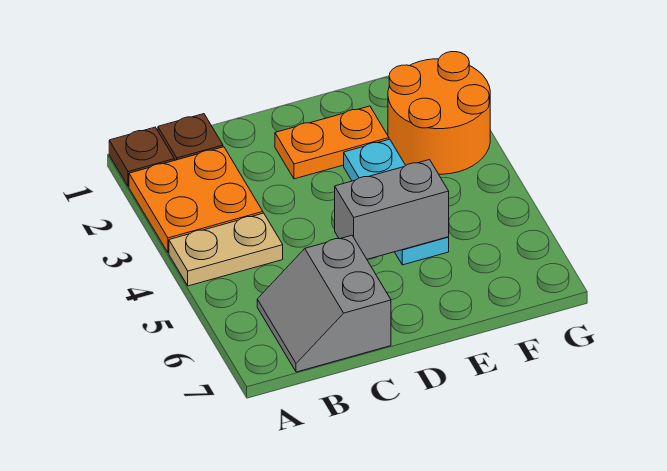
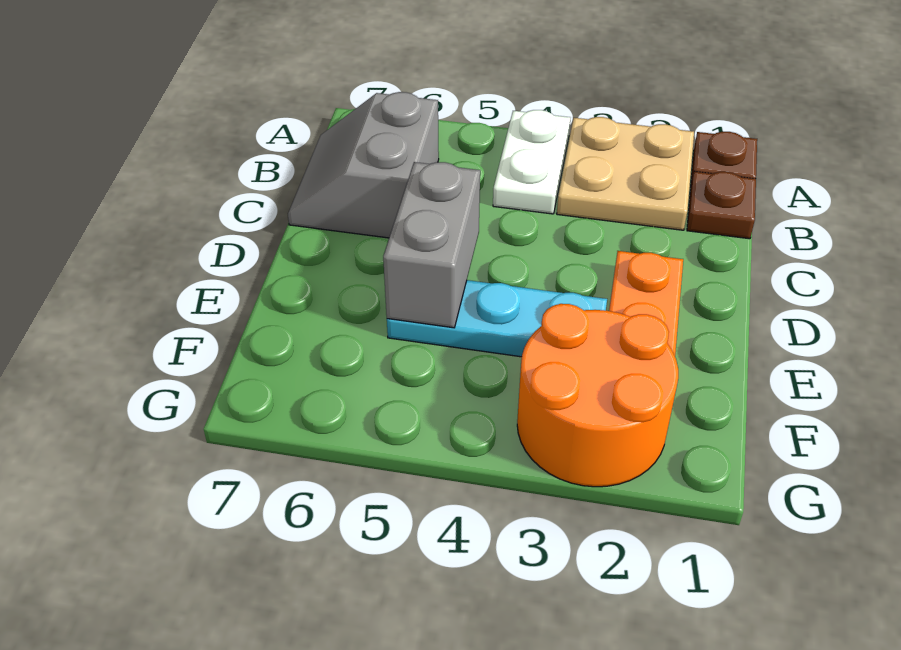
orange plate A2:B3 level 1 -> tan plate A2:B3 level 1
tan plate A4:B4 level 1 -> white plate A4:B4 level 1
grey slope B6:C7 level 1 top C -> grey slope B6:C7 level 1 top 6

